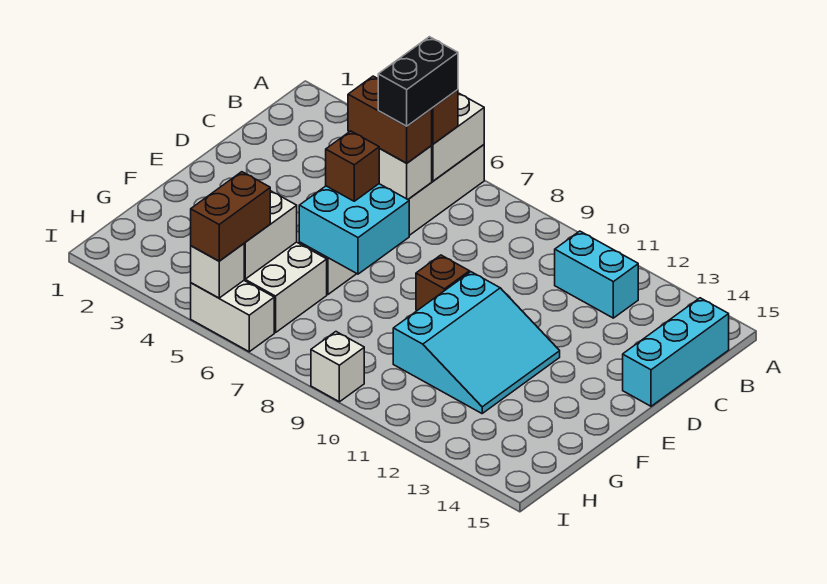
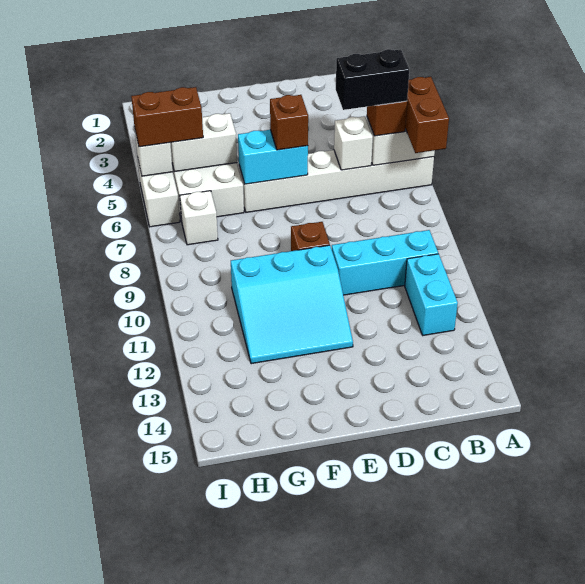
cyan brick B15:D15 level 1 -> cyan brick B10:D10 level 1
brown brick C5:C6 level 3 -> brown brick A6:A7 level 3
cyan brick E6:F7 level 2 -> cyan brick E6:F6 level 2
white brick I9 level 1 -> white brick H7 level 1

